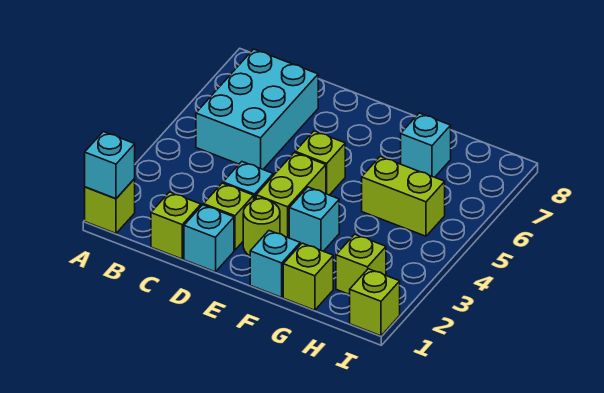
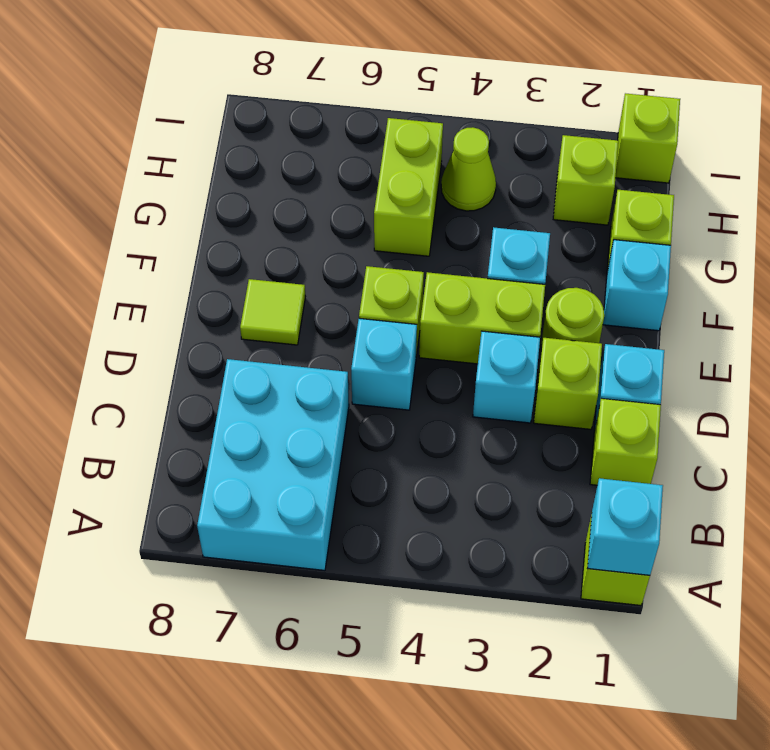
cyan brick B5:C7 level 1 -> cyan brick A6:C7 level 1
none -> lime tile E7 level 1
cyan brick G7 level 1 -> cyan brick D5 level 1
none -> lime cone H4 level 1

